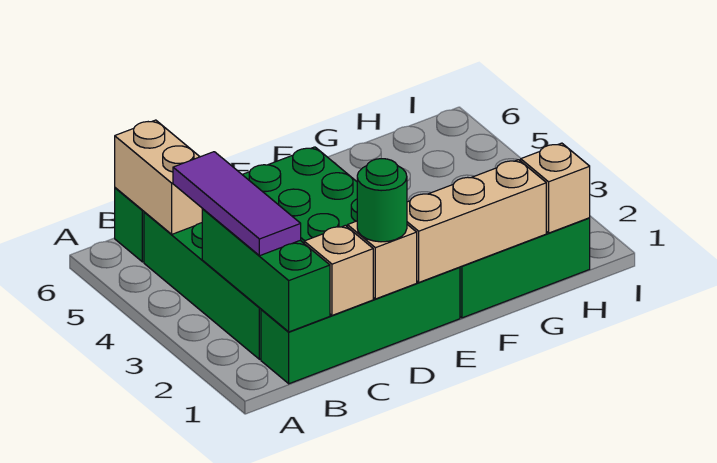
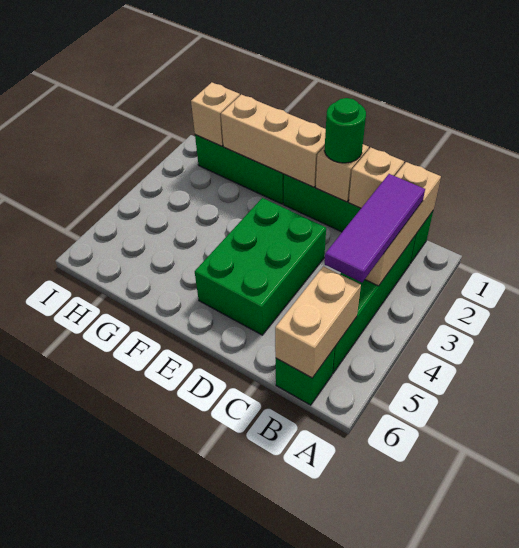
green brick B1:B3 level 2 -> tan brick B1:B3 level 2

